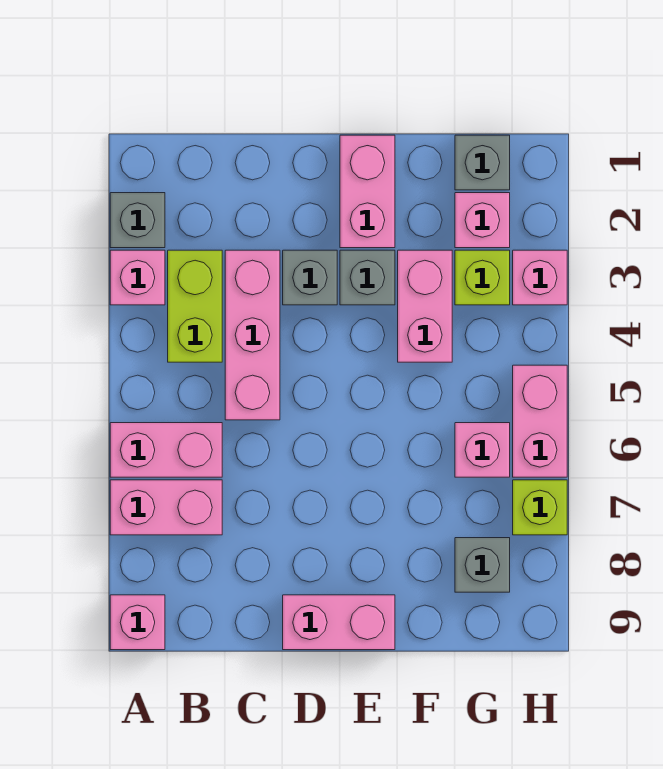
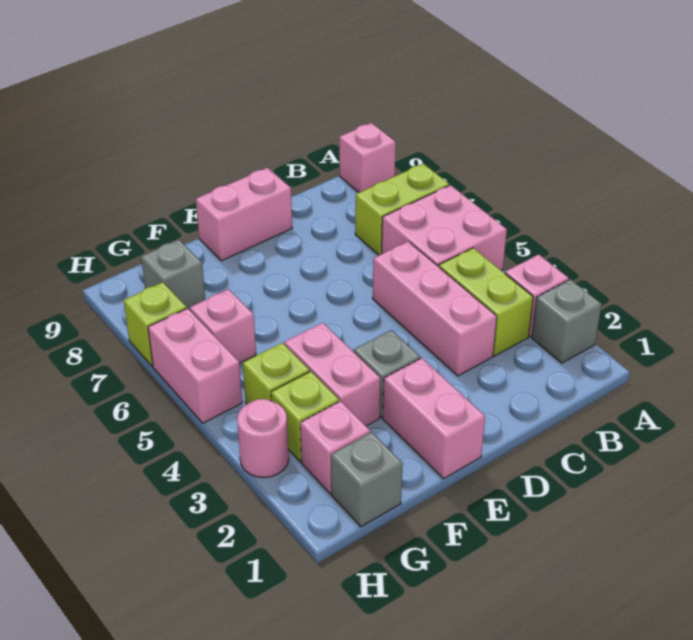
pink brick A6:B6 level 1 -> pink brick A5:B6 level 1
pink brick A7:B7 level 1 -> lime brick A7:B7 level 1
grey brick D3 level 1 -> none
none -> lime brick G4 level 1
pink brick H3 level 1 -> pink round brick H3 level 1

